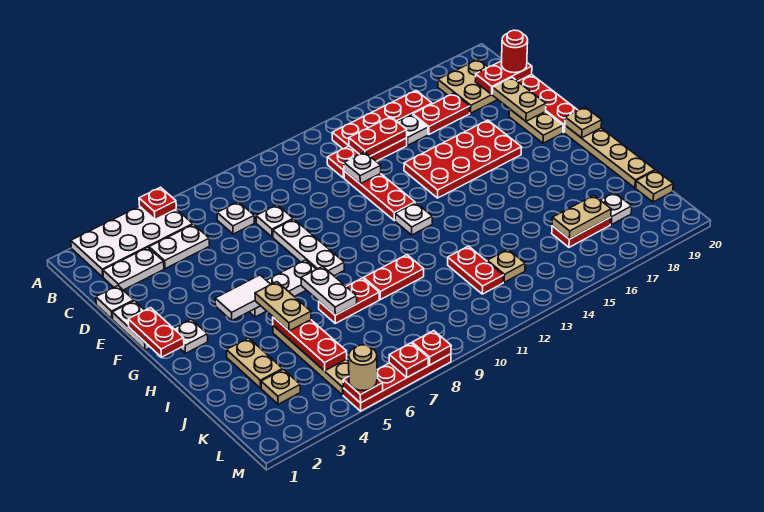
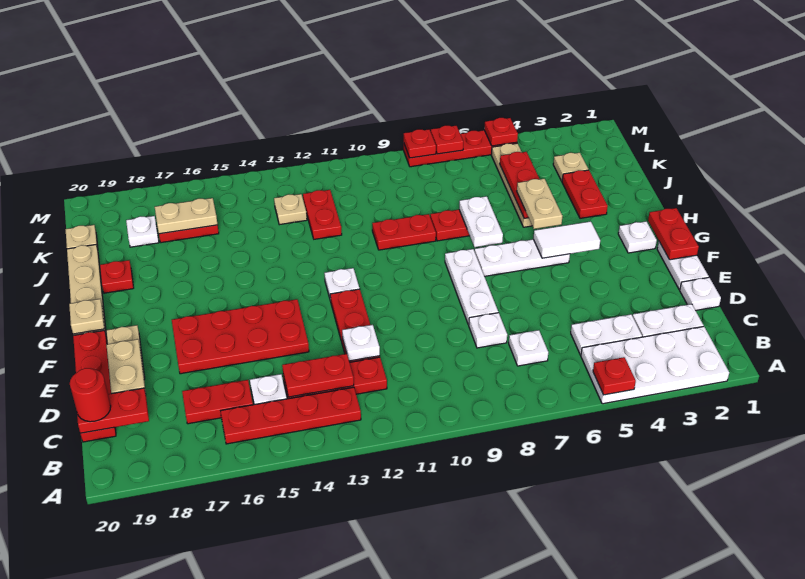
tan plate B18:C19 level 1 -> none
tan plate I3:J3 level 1 -> red plate I3:J3 level 1
none -> red plate I19 level 1
tan round brick M5 level 3 -> none

